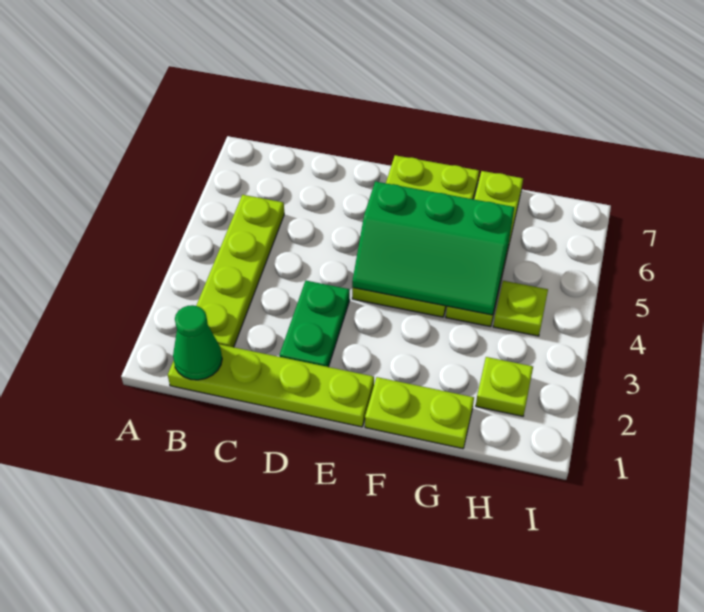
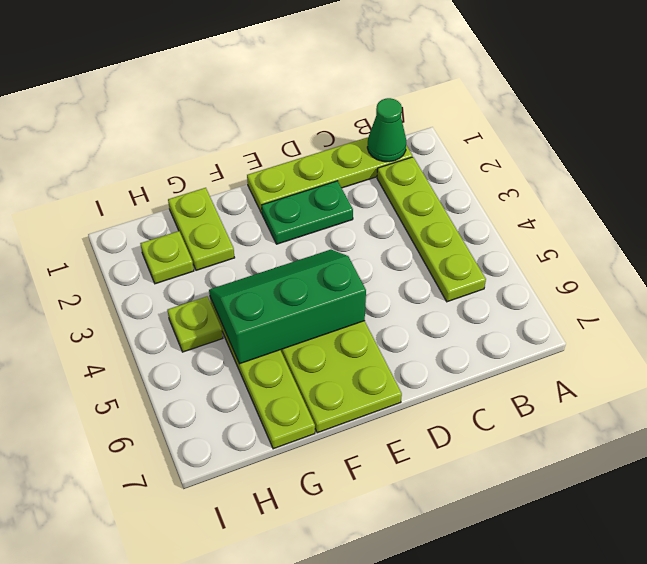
green plate D2:D3 level 1 -> green plate D2:E2 level 1
lime plate F1:G1 level 1 -> lime plate G1:G2 level 1

